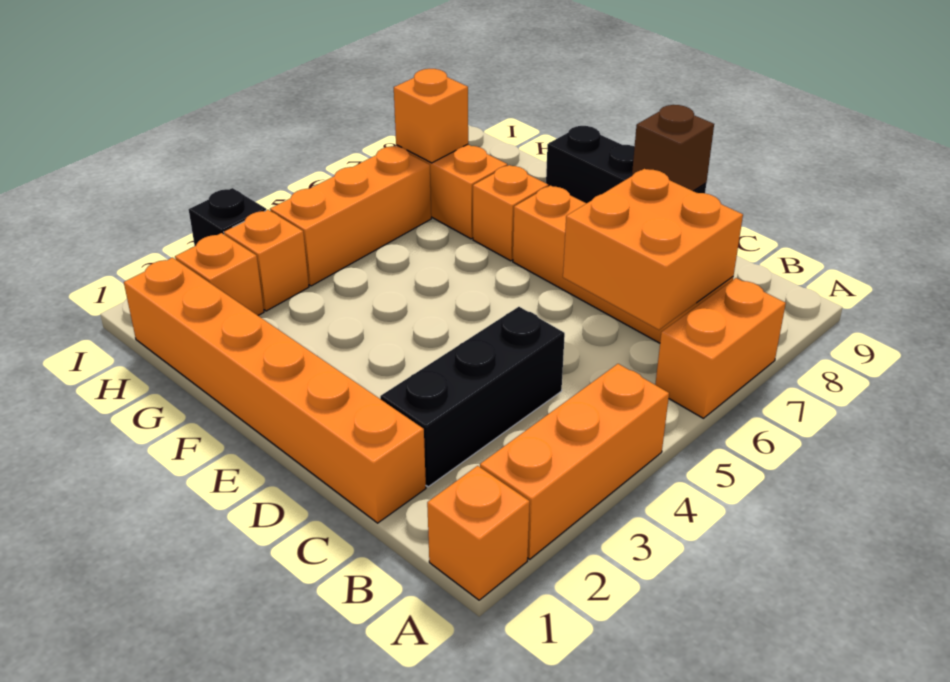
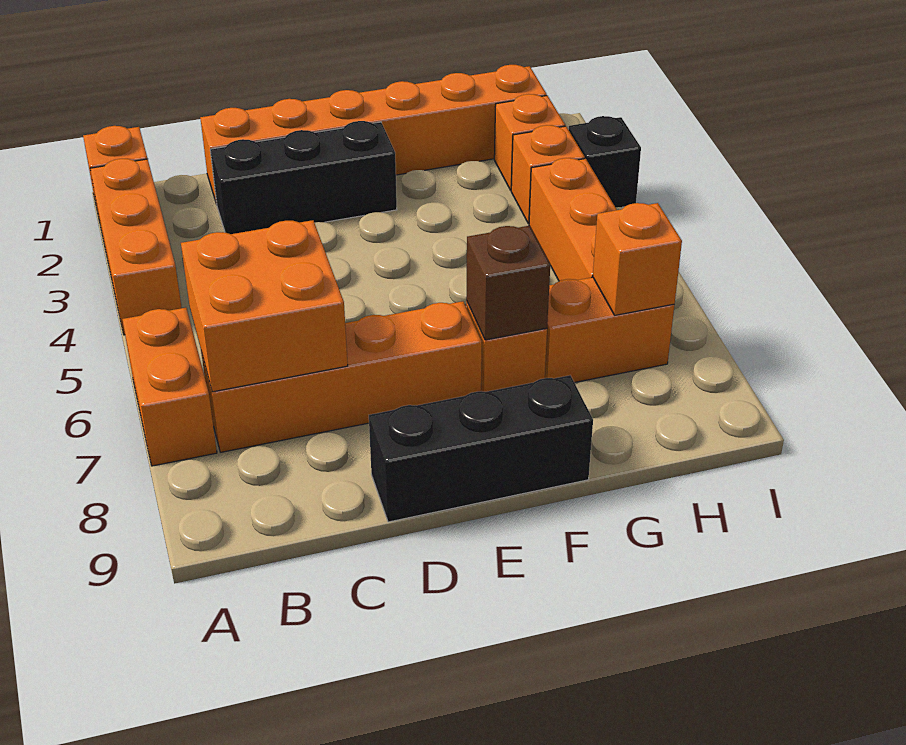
black brick C2:C4 level 1 -> black brick C2:E2 level 1
brown brick D9 level 2 -> brown brick F7 level 2

